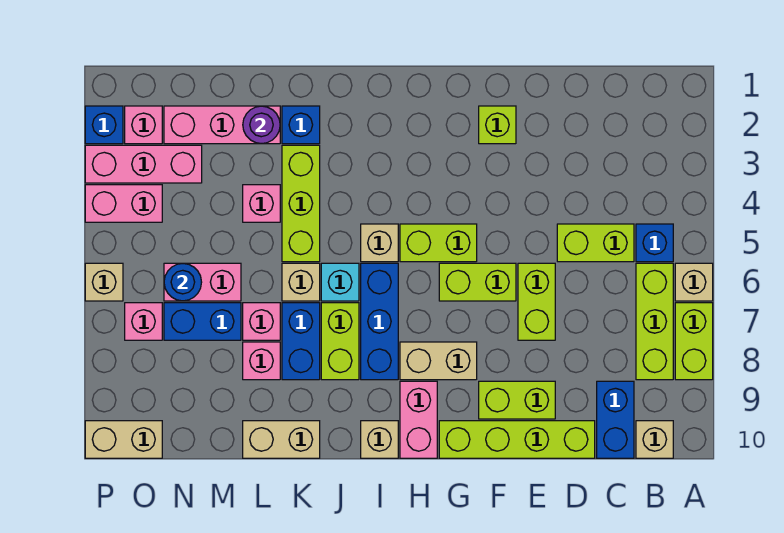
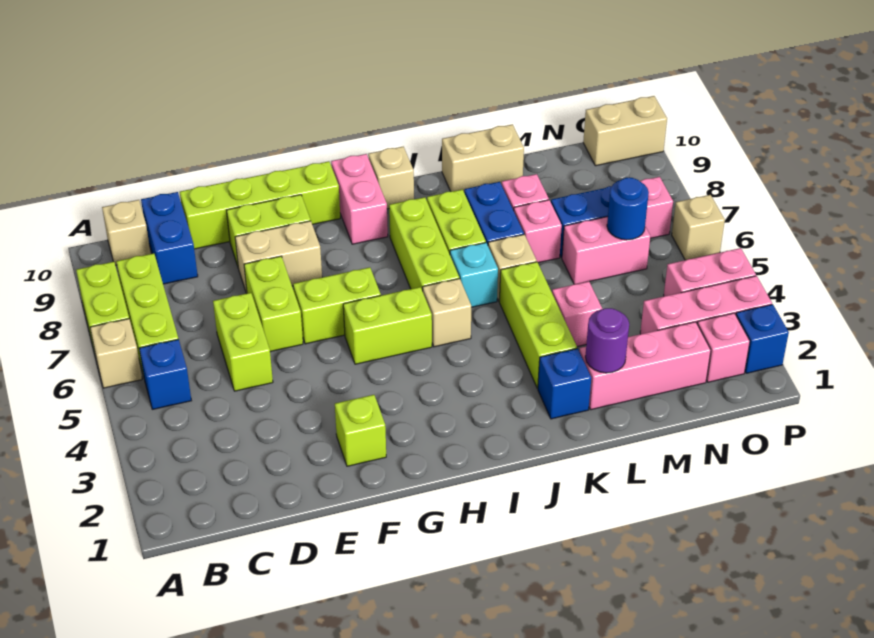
lime brick C5:D5 level 1 -> lime brick D5:D6 level 1
tan brick G8:H8 level 1 -> tan brick E8:F8 level 1
blue brick I6:I8 level 1 -> lime brick I6:I8 level 1

